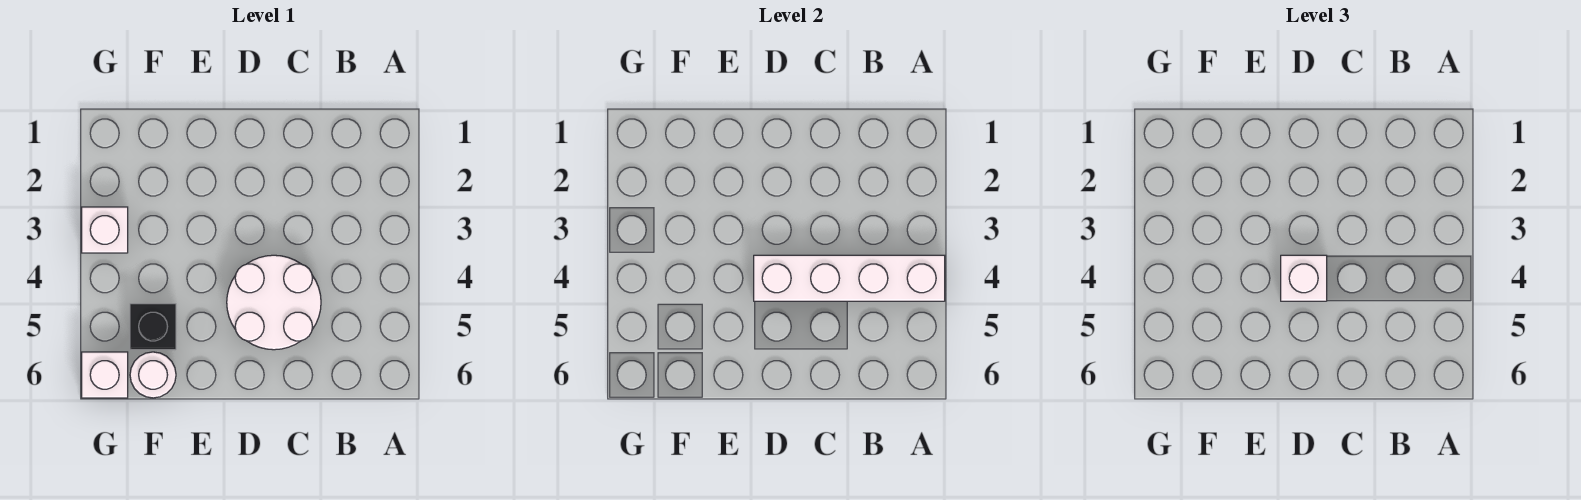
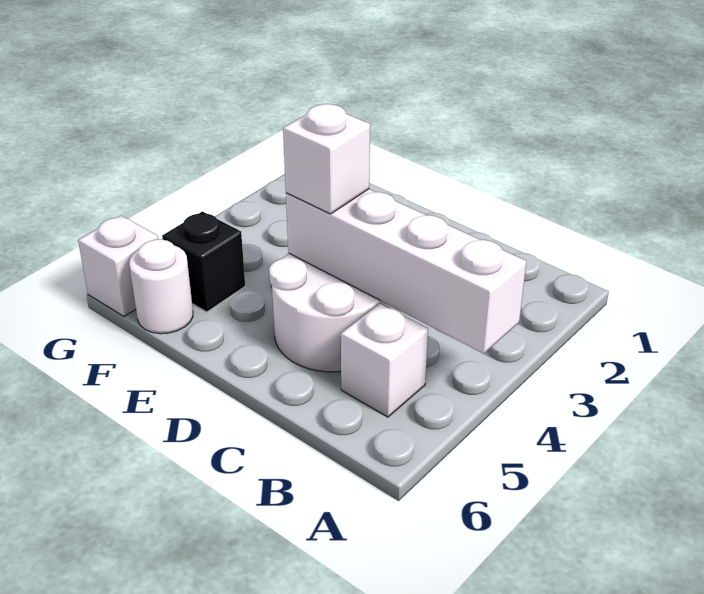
white brick G3 level 1 -> white brick B5 level 1

